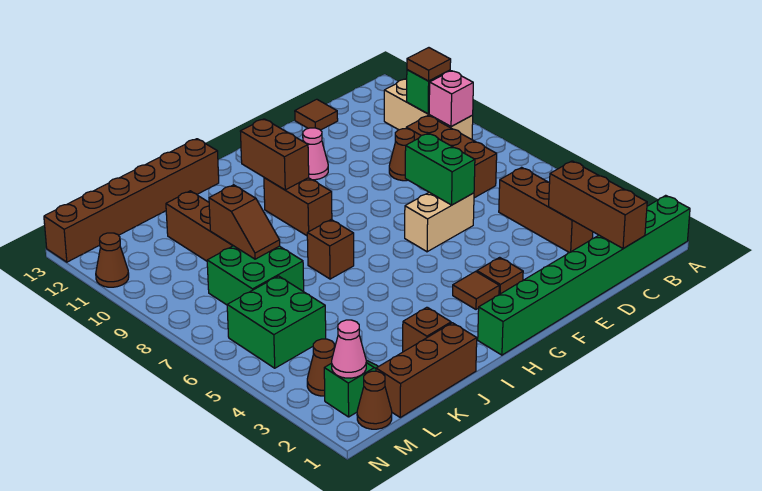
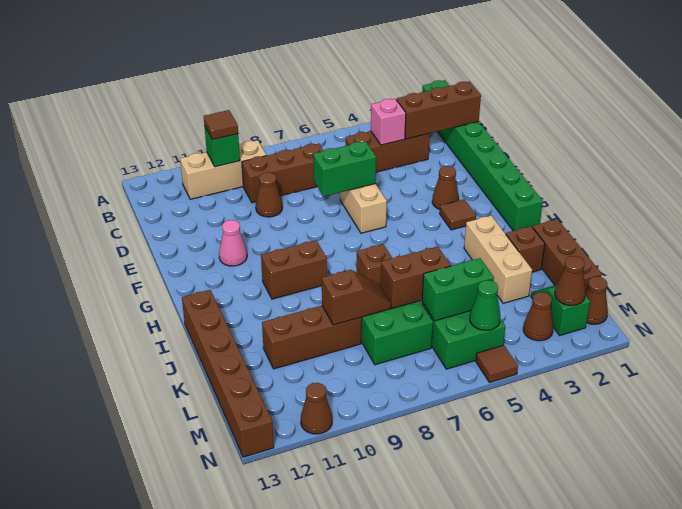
pink brick B9 level 2 -> pink brick C4 level 2
brown tile D13 level 1 -> brown tile N5 level 1
brown plate F3 level 1 -> brown cone F3 level 1
brown brick H10:H11 level 2 -> brown brick K6:K7 level 2
none -> tan brick I3:K3 level 1
none -> green brick L5:L6 level 2
pink cone M2 level 2 -> brown cone M2 level 2
none -> green cone M5 level 2

